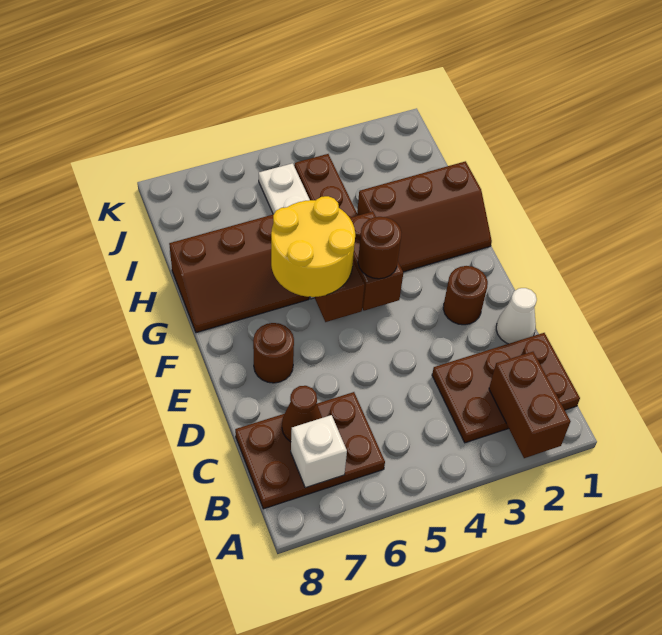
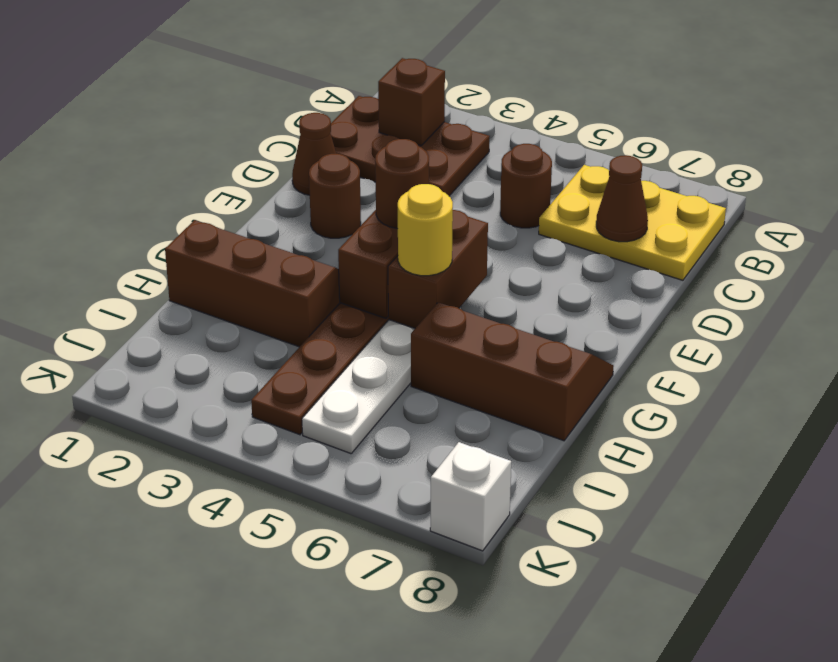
brown brick A2:B2 level 2 -> brown brick B2 level 2
brown plate B6:C8 level 1 -> yellow plate B6:C8 level 1
white brick B7 level 2 -> white brick K8 level 1
white cone D1 level 1 -> brown cone D1 level 1
brown round brick E7 level 1 -> brown round brick C5 level 1
yellow round brick F5:G6 level 3 -> yellow round brick G5 level 3

